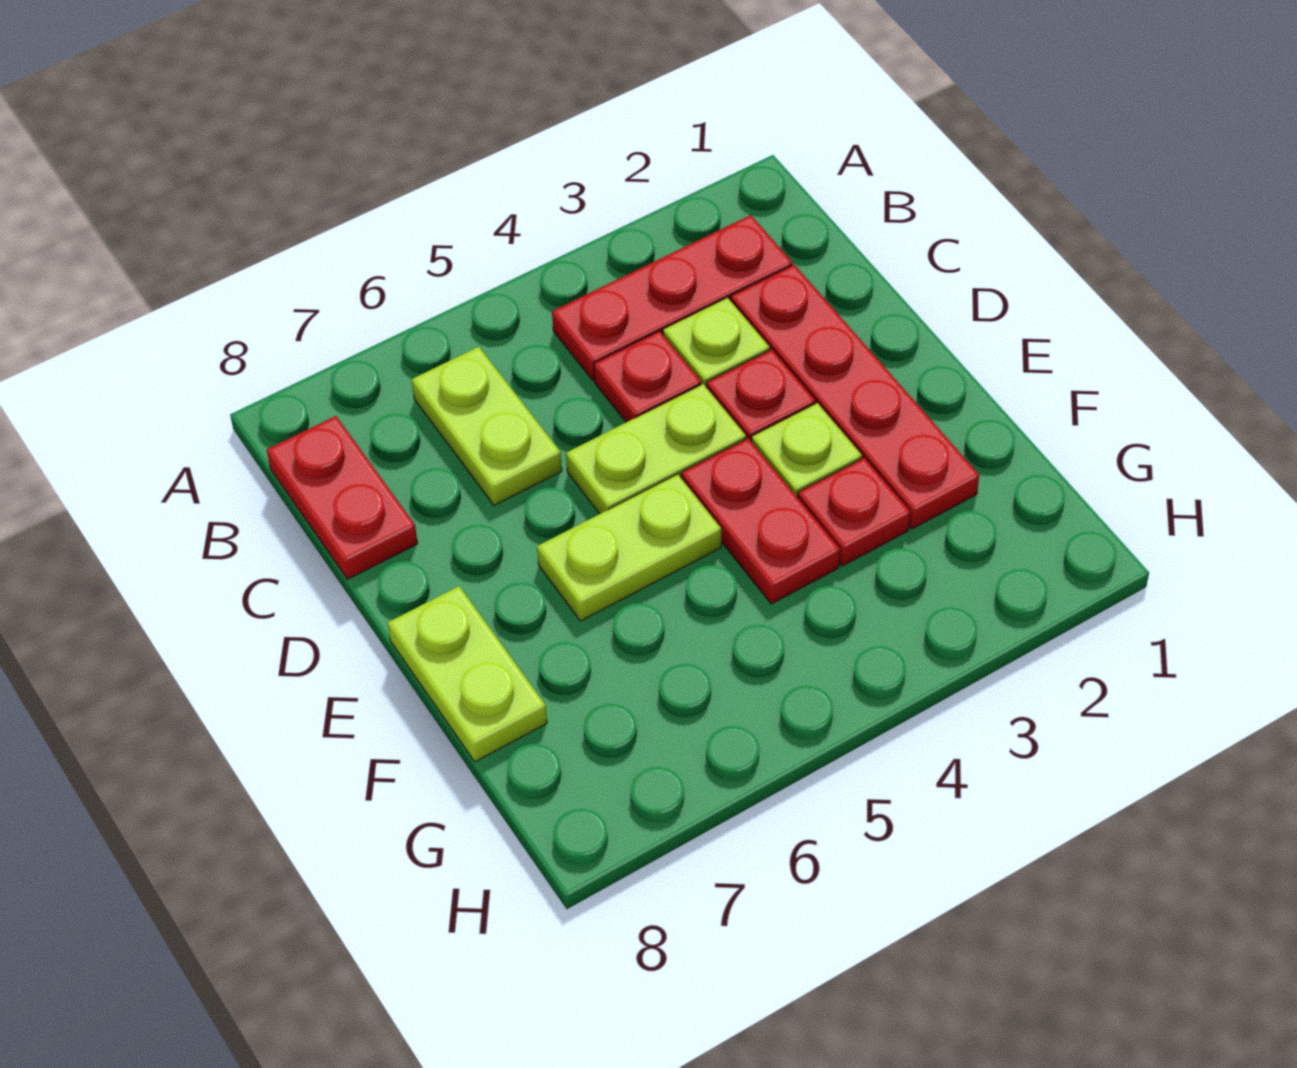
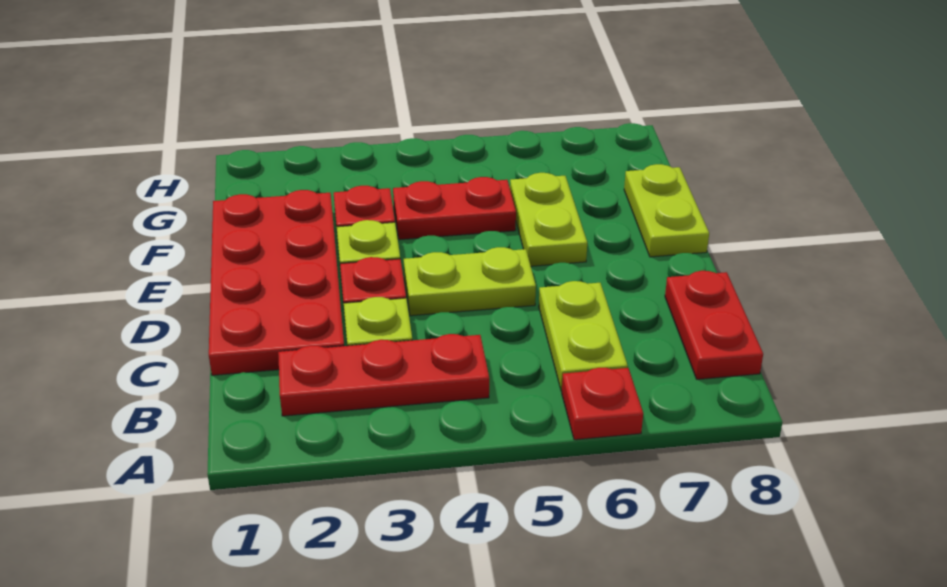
red plate C2:F2 level 1 -> red plate C1:F2 level 1
red plate C4 level 1 -> red plate A6 level 1
red plate E4:F4 level 1 -> red plate F4:F5 level 1
lime plate E5:E6 level 1 -> lime plate E6:F6 level 1

